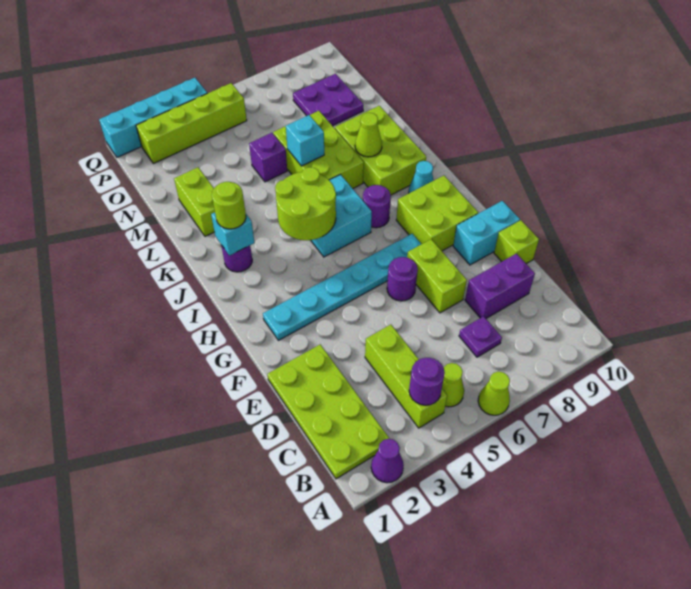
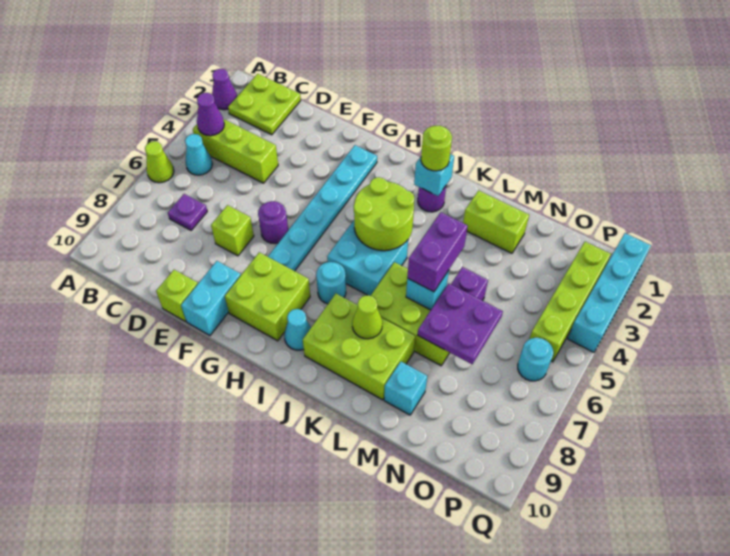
lime plate B1:E2 level 1 -> lime plate B1:C2 level 1
purple round brick B4 level 2 -> purple cone B4 level 2
lime cone B5 level 1 -> cyan cone B5 level 1
purple brick D8:D9 level 1 -> purple brick L5:L6 level 3
lime brick E7:F7 level 1 -> lime brick E7 level 1
purple round brick I7 level 1 -> cyan round brick I7 level 1
none -> cyan brick M9 level 1
purple plate N8:O9 level 1 -> purple plate M6:N7 level 2
none -> cyan round brick P6 level 1

